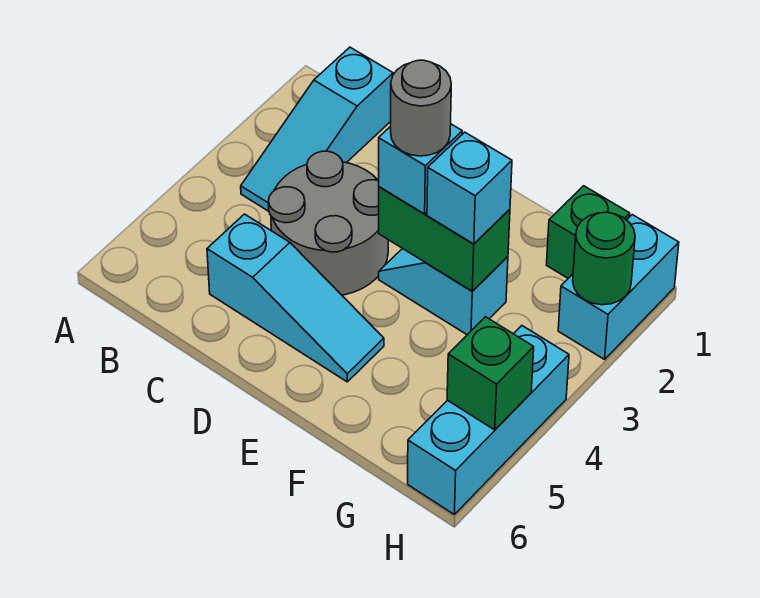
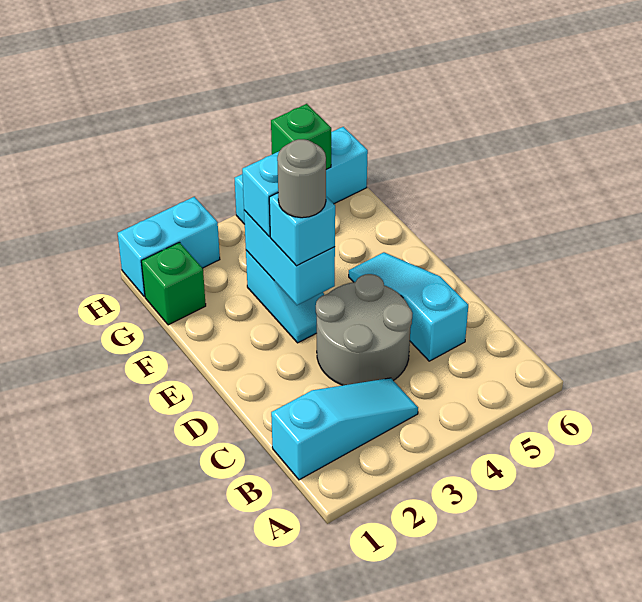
green brick E3:F3 level 2 -> cyan brick E3:F3 level 2
green round brick H2 level 2 -> none

